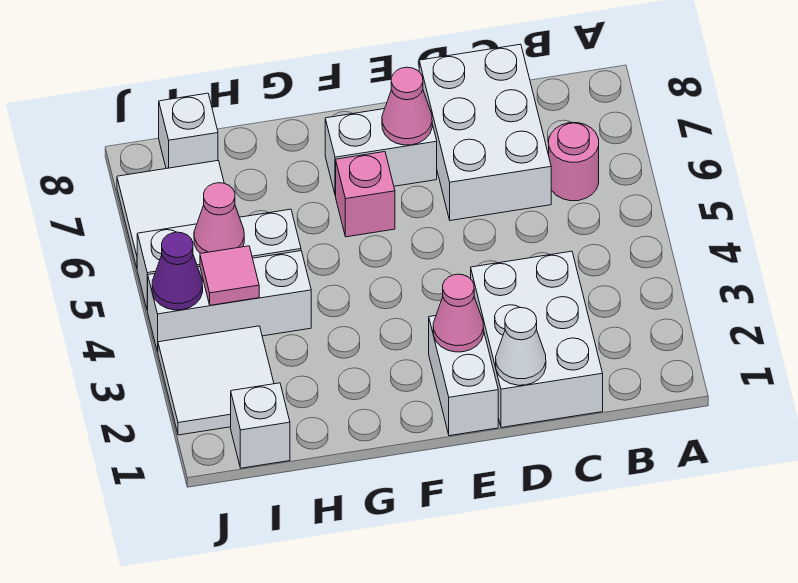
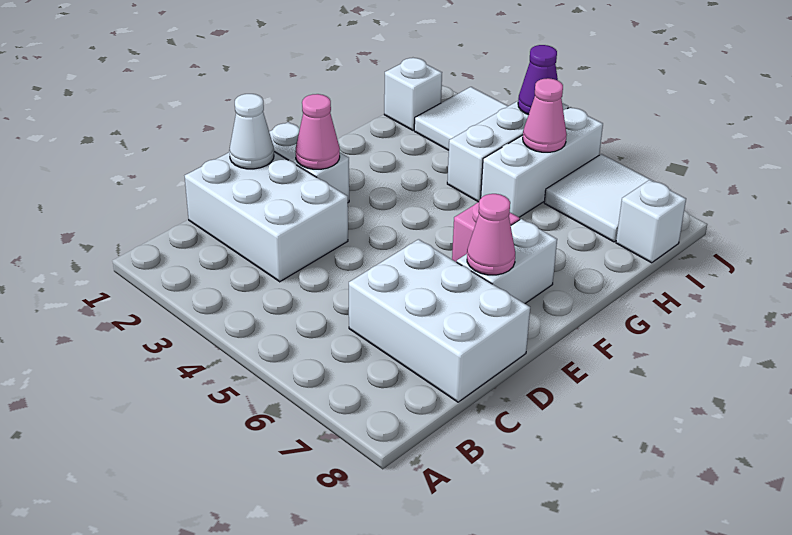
pink round brick B6 level 1 -> none
pink tile I4 level 2 -> none

